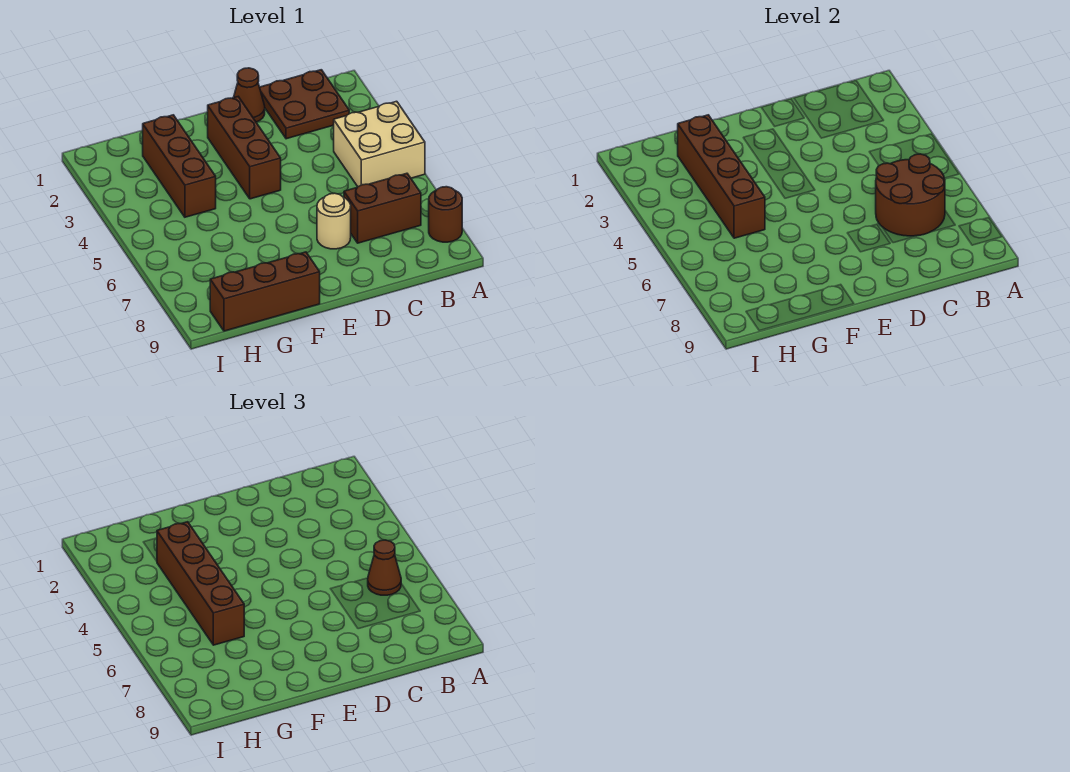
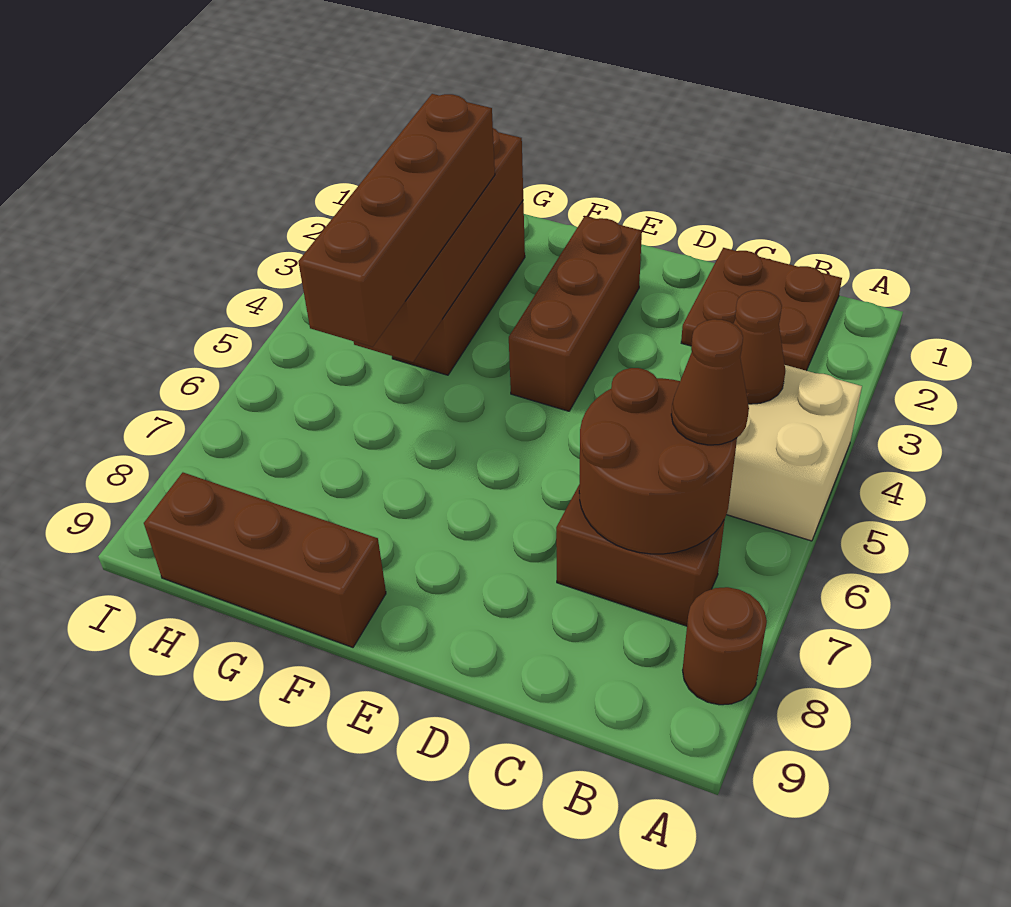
brown cone D1 level 1 -> brown cone B4 level 2
tan round brick D7 level 1 -> none

